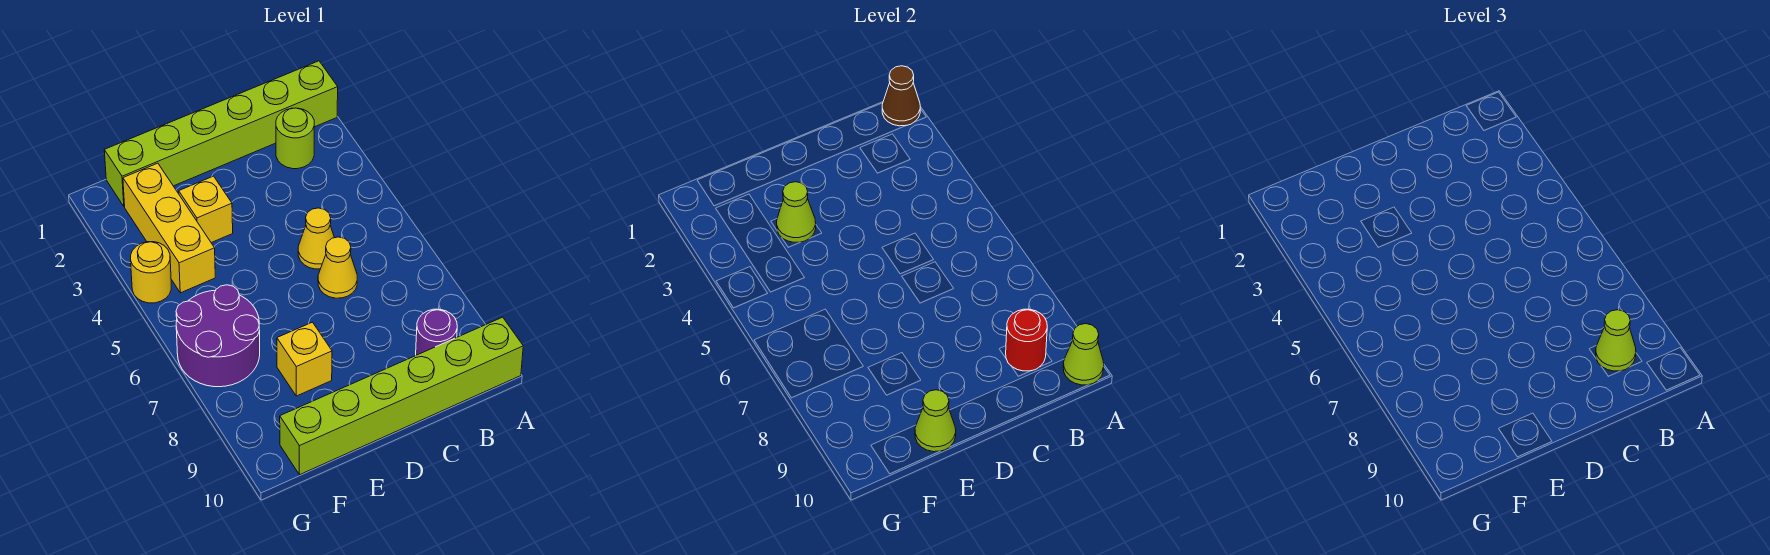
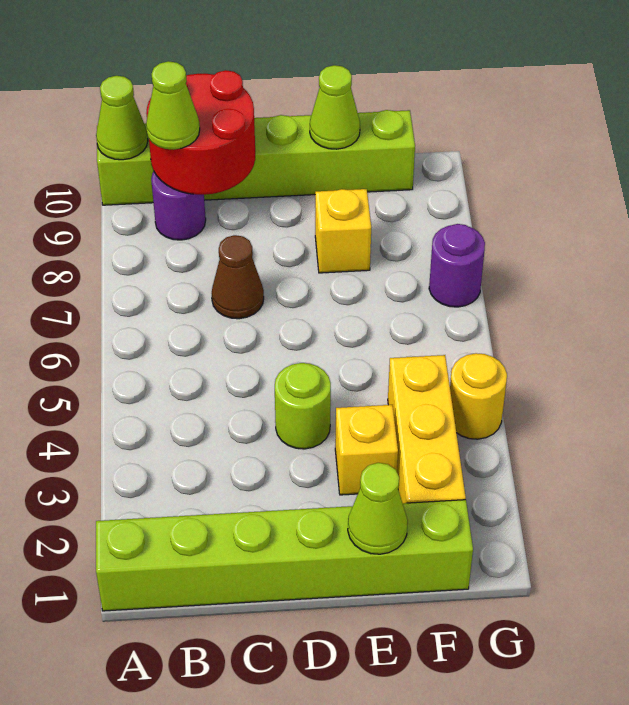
brown cone A1 level 2 -> brown cone C7 level 1
lime round brick B2 level 1 -> lime round brick D4 level 1
red round brick B9 level 2 -> red round brick B9:C10 level 2
yellow cone C5 level 1 -> none
yellow cone C6 level 1 -> none
lime cone E3 level 2 -> lime cone E1 level 2
purple round brick F6:G7 level 1 -> purple round brick G7 level 1

